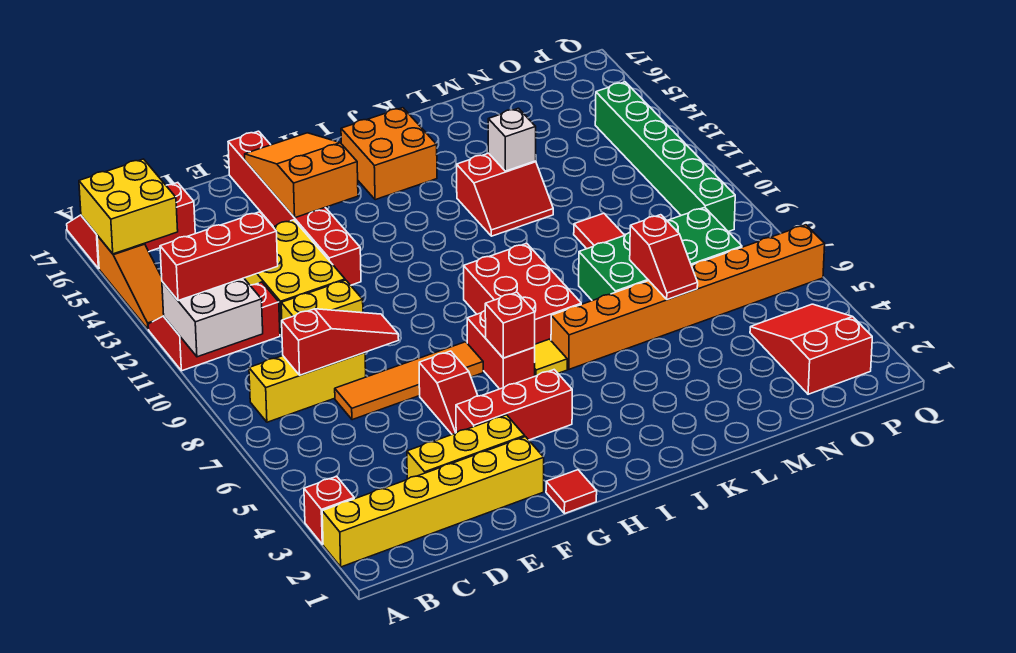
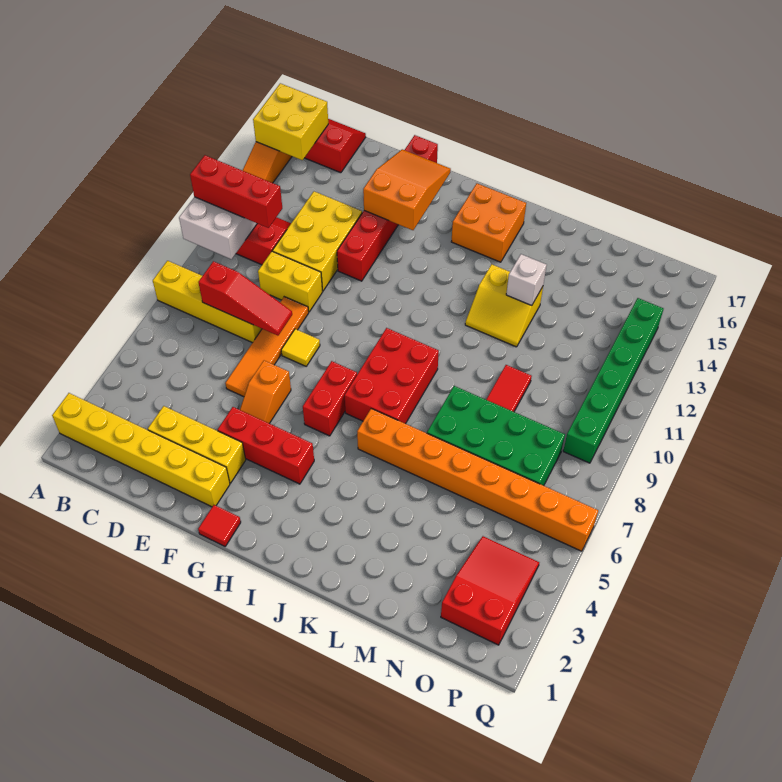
red brick A3 level 1 -> none
yellow brick B8:D8 level 1 -> yellow brick A8:D8 level 1
orange tile D7:G7 level 1 -> orange tile E6:E9 level 1
red slope F5:F6 level 1 top 6 -> orange slope F5:F6 level 1 top 6
red brick H6 level 2 -> none
yellow tile I6 level 1 -> yellow tile F8 level 1
red slope K12:L13 level 1 top 13 -> yellow slope K12:L13 level 1 top 13
red slope M6:M7 level 2 top 7 -> none

